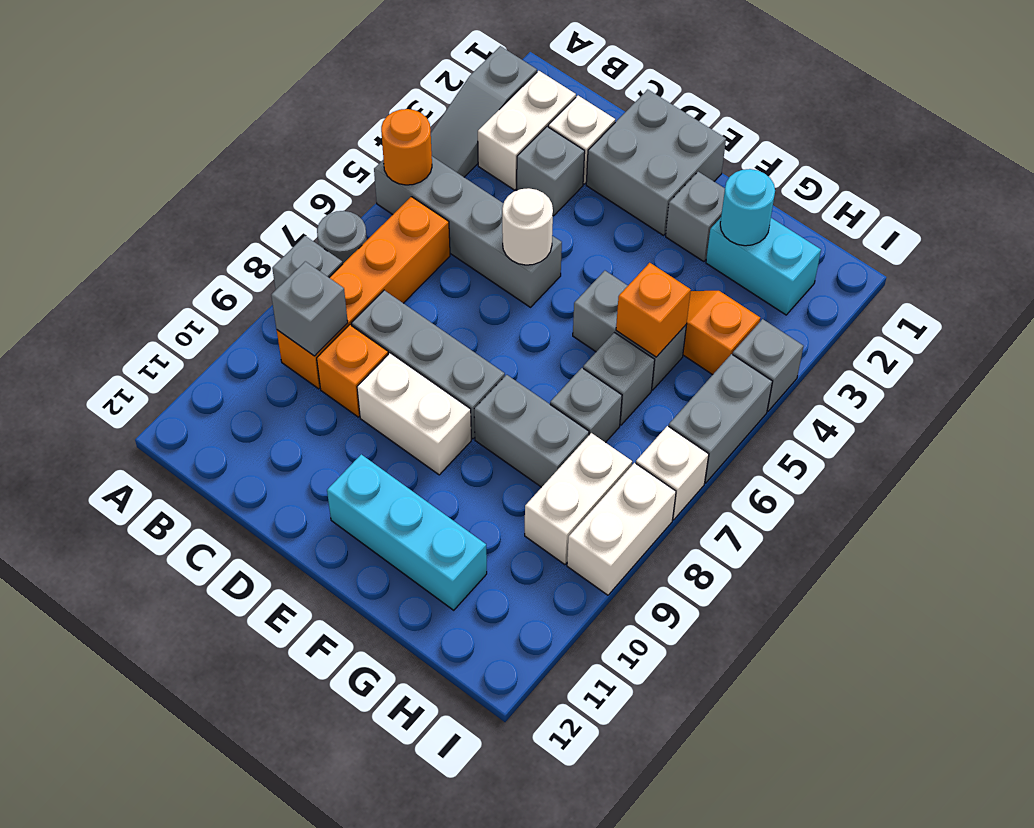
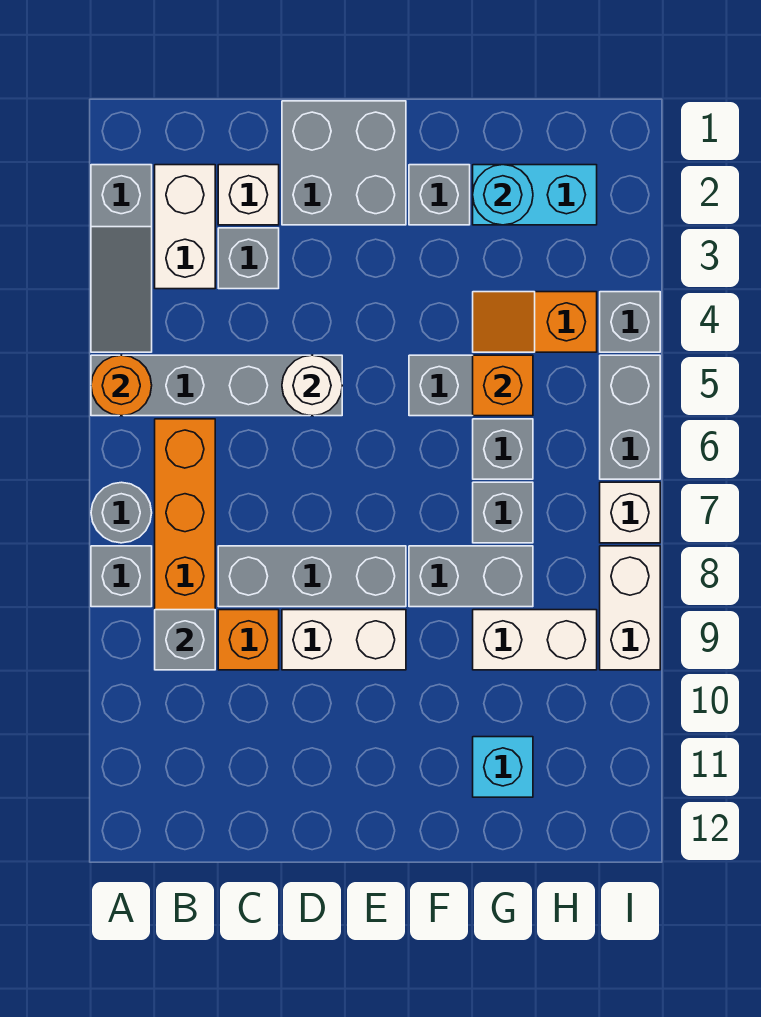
cyan brick E11:G11 level 1 -> cyan brick G11 level 1
white brick H8:H9 level 1 -> white brick G9:H9 level 1

